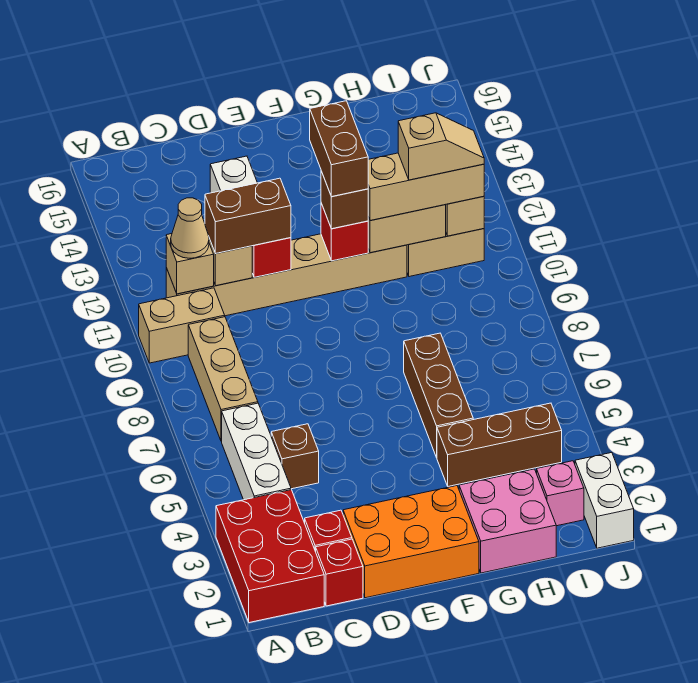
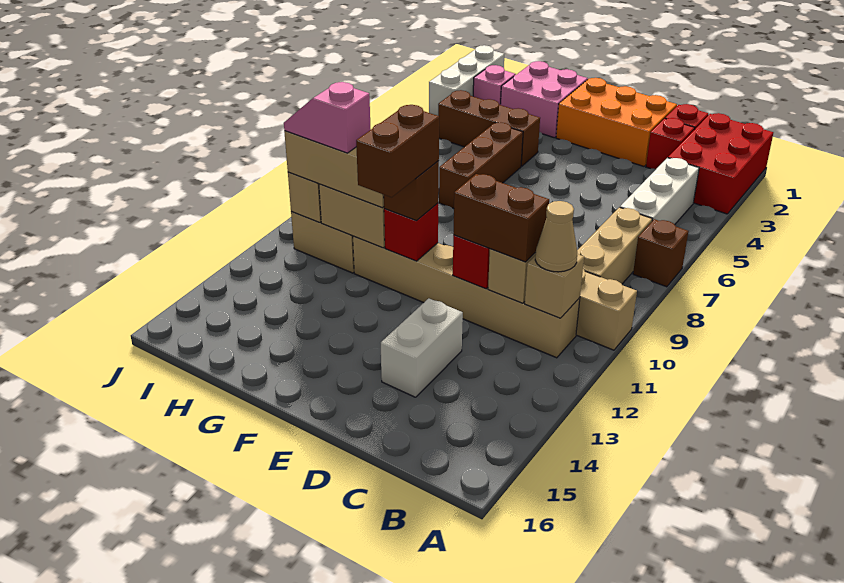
brown brick C5 level 1 -> brown brick A7 level 1
tan slope H11:I11 level 4 top H -> pink slope H11:I11 level 4 top H
white brick J1:J2 level 1 -> white brick J1:J3 level 1

